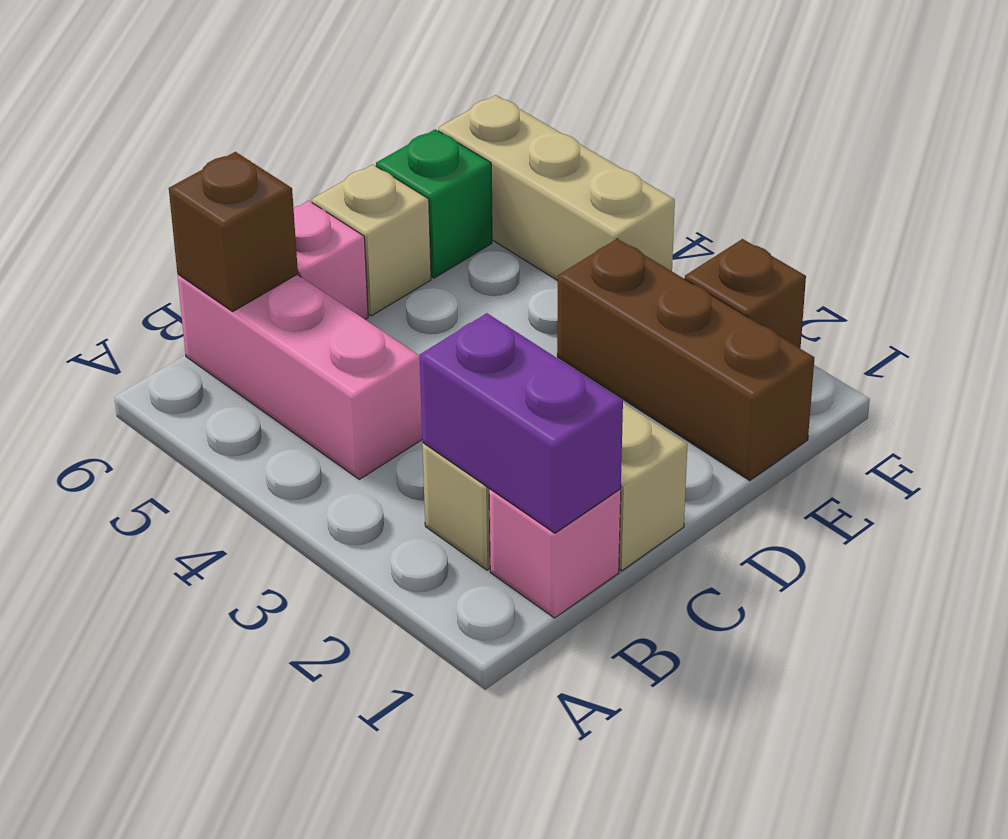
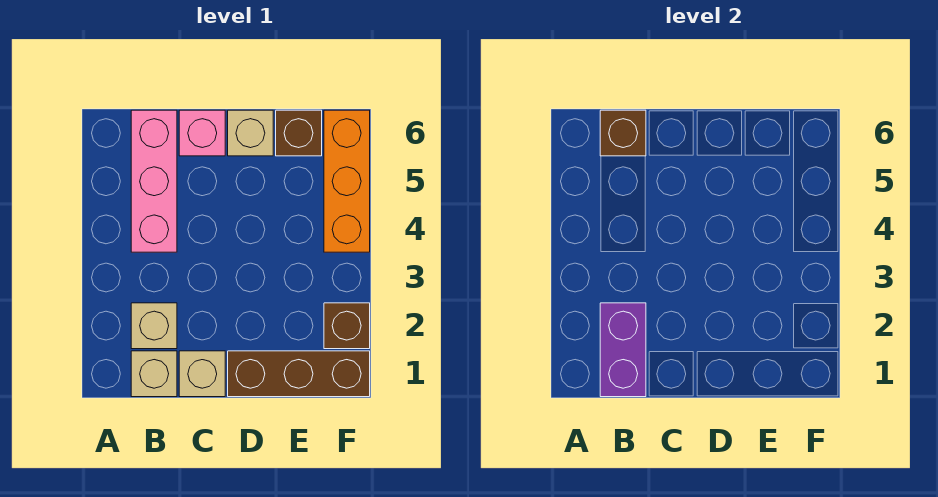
pink brick B1 level 1 -> tan brick B1 level 1
brown brick E1:E3 level 1 -> brown brick D1:F1 level 1
green brick E6 level 1 -> brown brick E6 level 1
tan brick F4:F6 level 1 -> orange brick F4:F6 level 1

